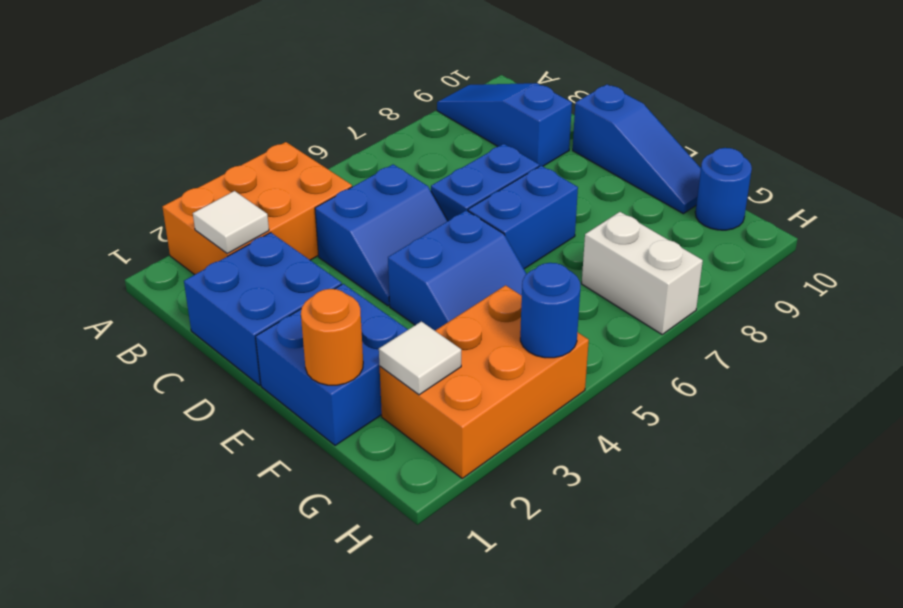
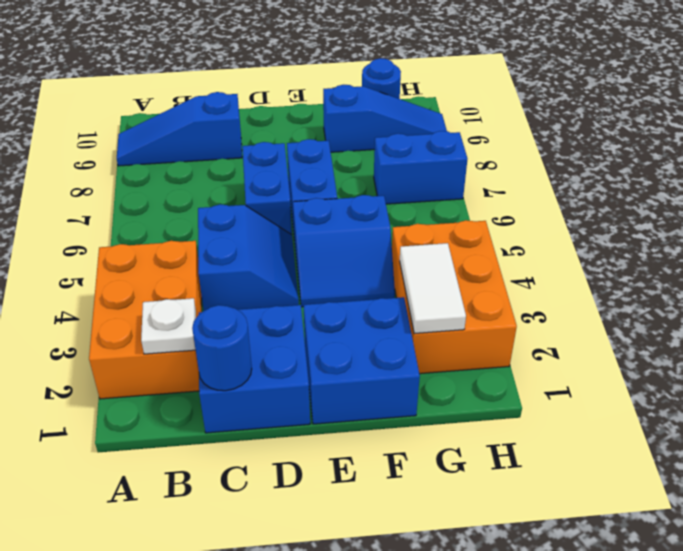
white tile B2 level 2 -> white plate B2 level 2
blue slope D10:F10 level 1 top D -> blue slope F9:H9 level 1 top F
blue slope E4:F5 level 1 top E -> blue slope E4:F5 level 1 top 5
orange round brick F1 level 2 -> none
white tile G2 level 2 -> white tile G2:G3 level 2
white brick G7:H7 level 1 -> blue brick G7:H7 level 1
blue round brick H4 level 2 -> blue round brick C1 level 2

